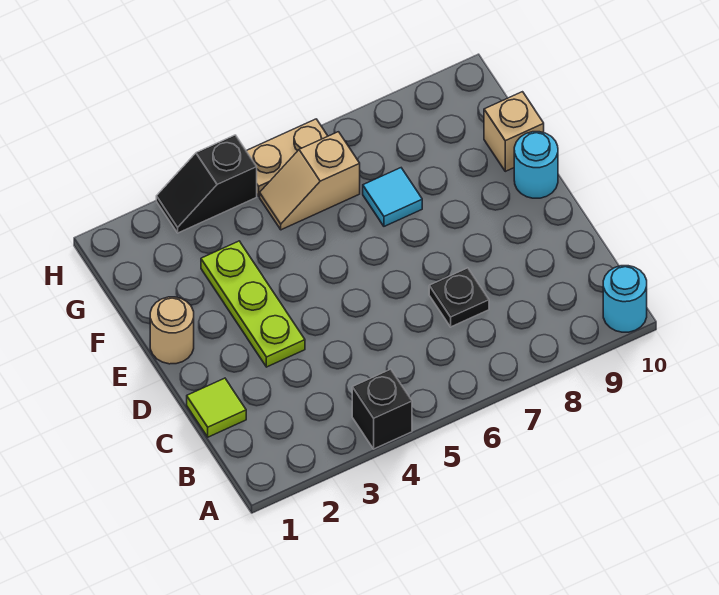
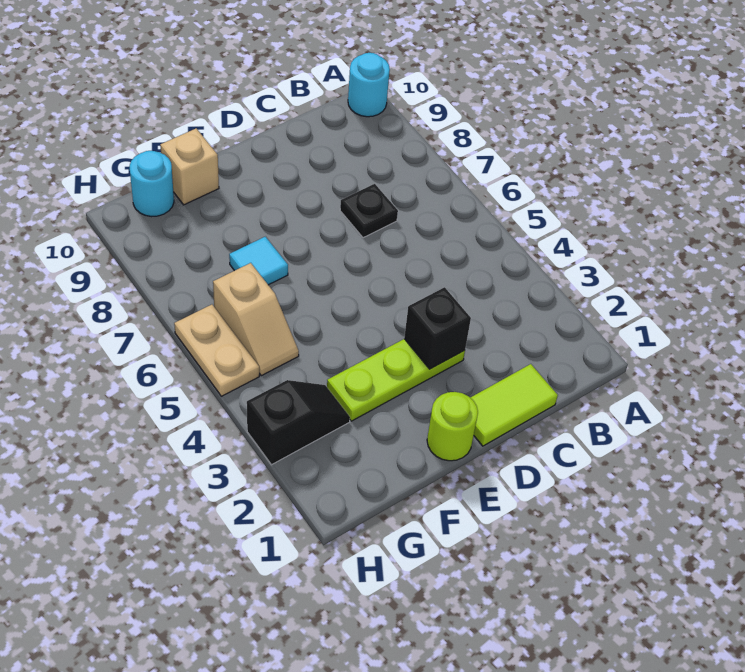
black brick A4 level 1 -> black brick D3 level 2
lime tile C1 level 1 -> lime tile C1:D1 level 1
tan round brick E1 level 1 -> lime round brick E1 level 1
cyan round brick E10 level 1 -> cyan round brick G10 level 1
black slope H3:H4 level 1 top 4 -> black slope G3:H3 level 1 top H

